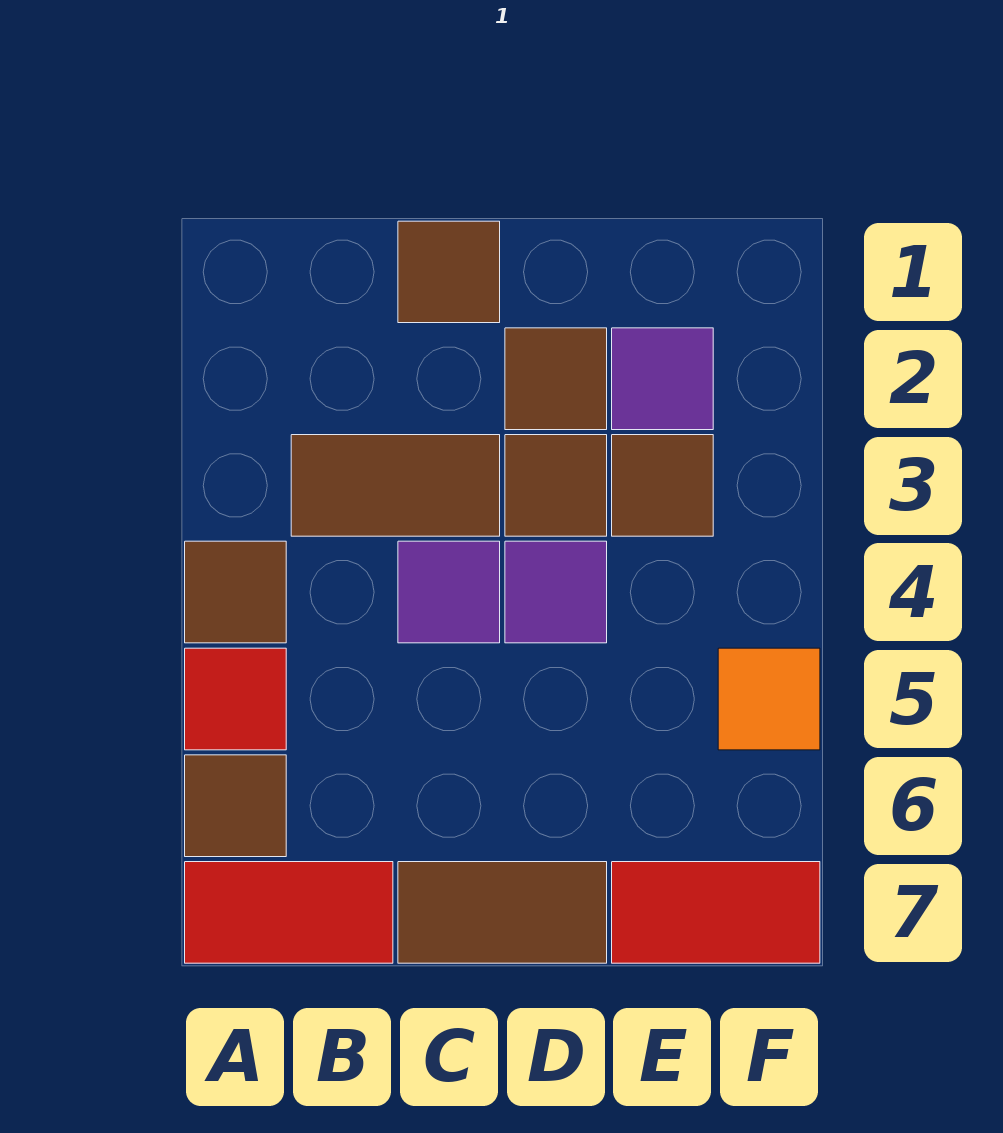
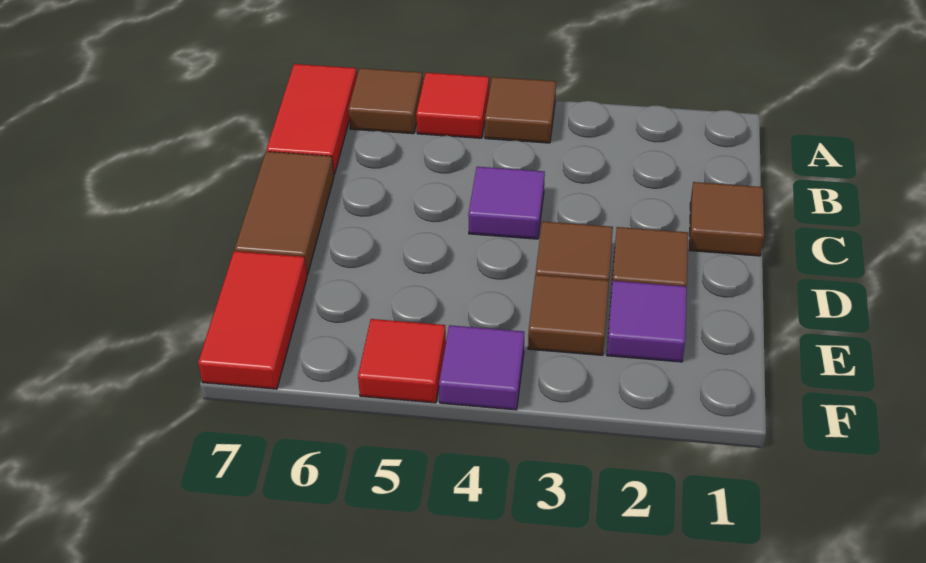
brown tile B3:C3 level 1 -> none
purple tile D4 level 1 -> purple tile F4 level 1
orange tile F5 level 1 -> red tile F5 level 1

